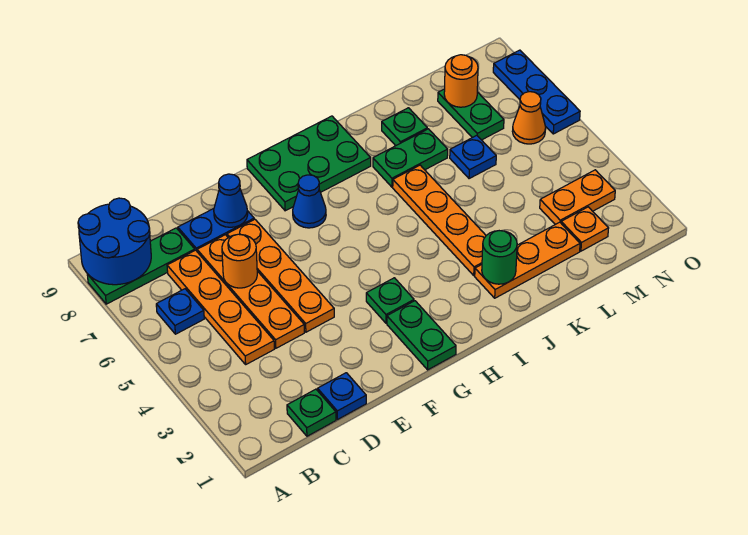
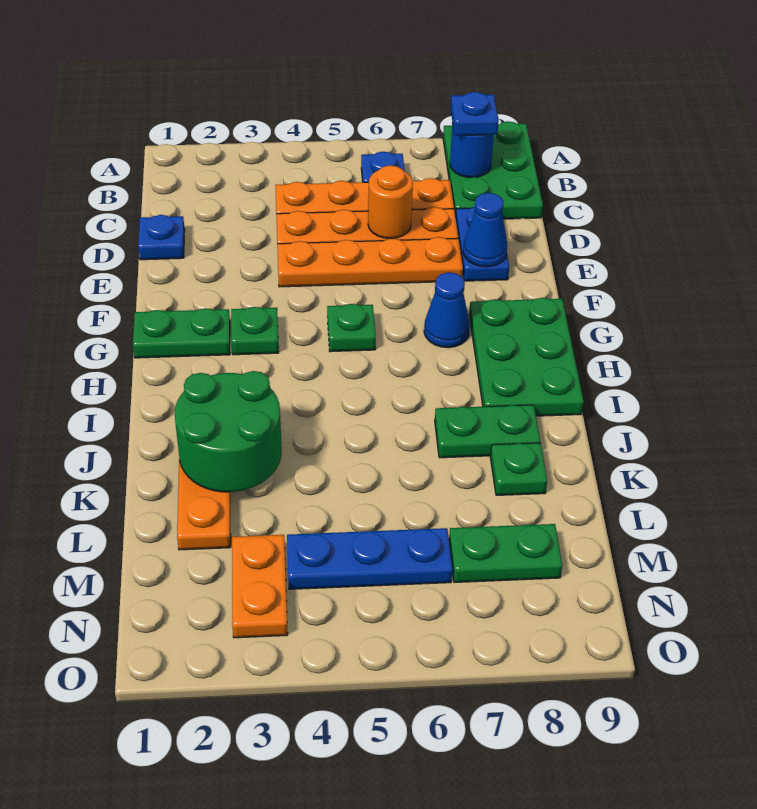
green plate A8:C8 level 1 -> green plate A8:C9 level 1
blue round brick A8:B9 level 2 -> blue round brick B8 level 2
green plate C1 level 1 -> green plate G5 level 1
green round brick J2 level 2 -> green round brick J2:K3 level 2
orange plate J3:J6 level 1 -> none
green plate J7:K7 level 1 -> green plate J7:J8 level 1
blue plate L6 level 1 -> blue plate B8 level 3
orange plate M2 level 1 -> none
orange round brick M8 level 2 -> none
orange cone N6 level 1 -> none
blue plate O6:O8 level 1 -> blue plate M4:M6 level 1

